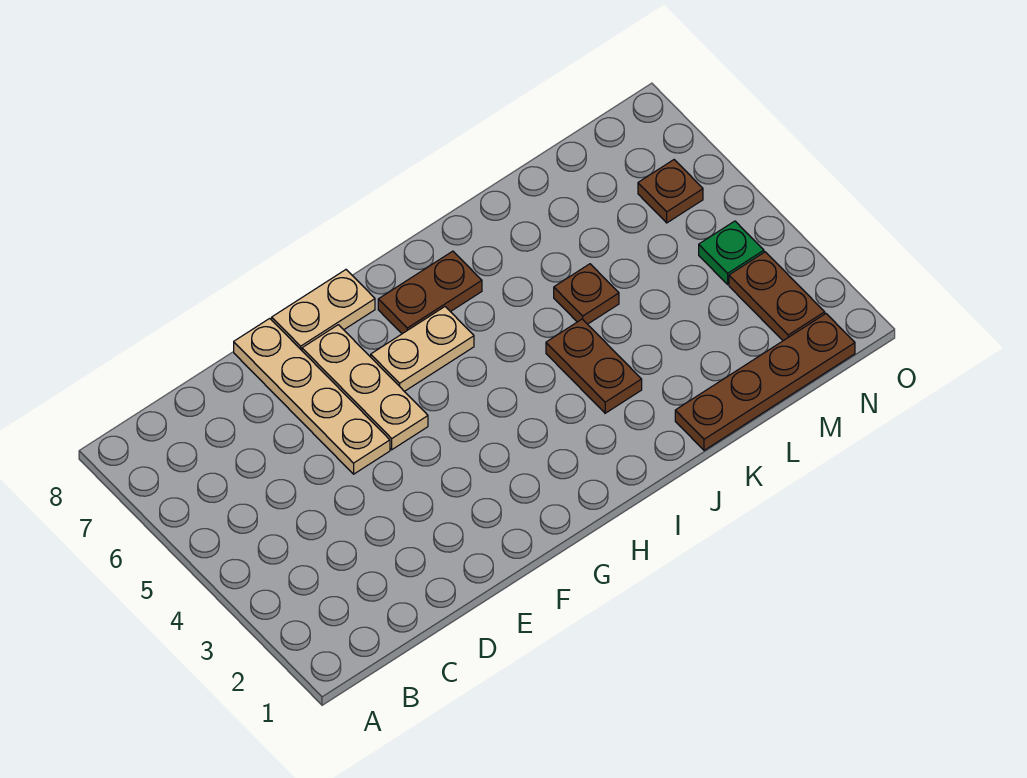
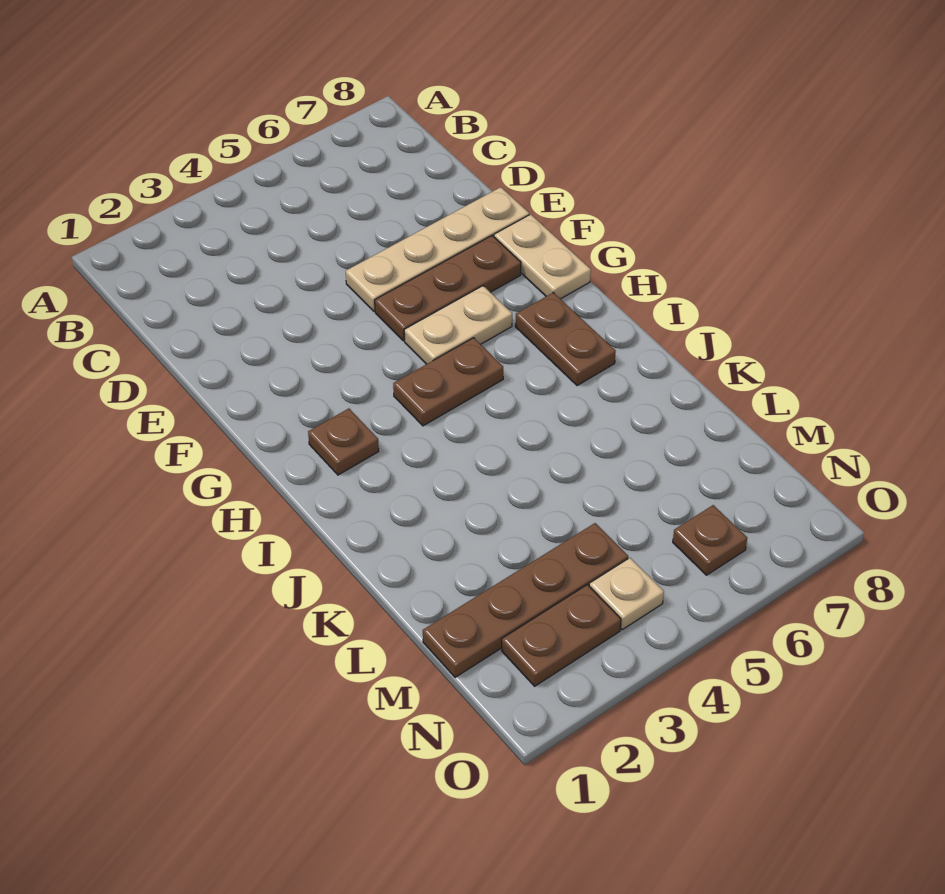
tan plate F5:F7 level 1 -> brown plate F5:F7 level 1
tan plate G6:H6 level 1 -> tan plate G5:G6 level 1
brown plate J3:J4 level 1 -> brown plate H4:H5 level 1
brown plate K1:N1 level 1 -> brown plate M1:M4 level 1
brown plate K5 level 1 -> brown plate H2 level 1
green plate N4 level 1 -> tan plate N4 level 1

